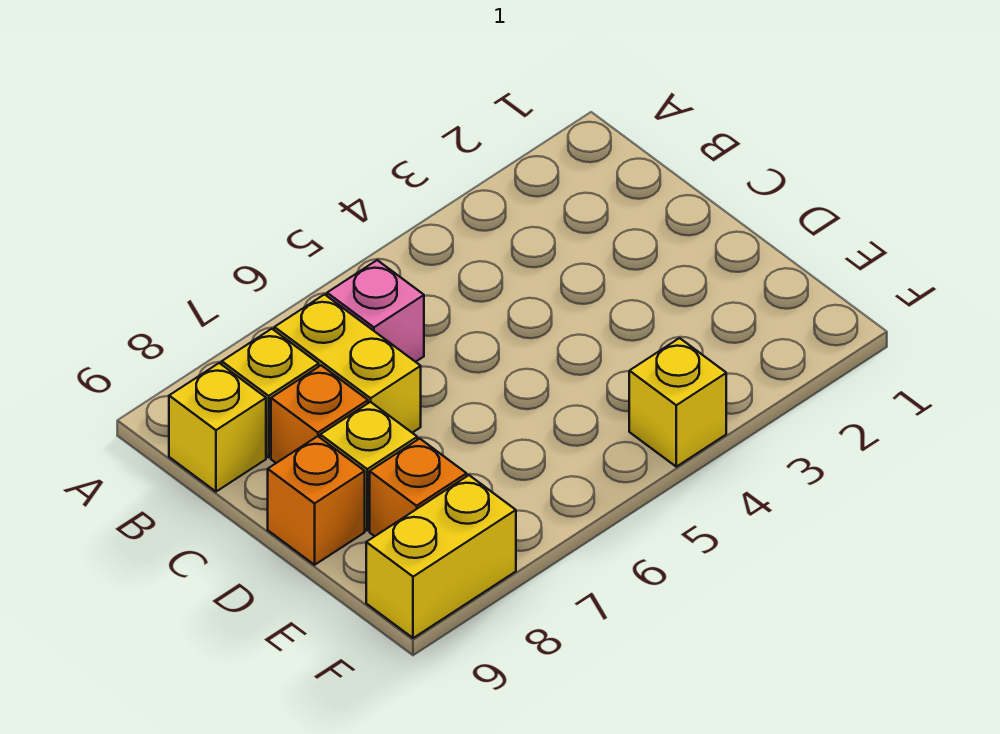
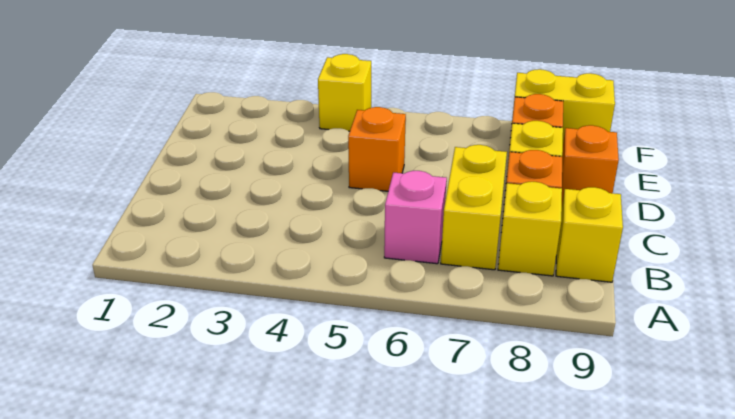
none -> orange brick D5 level 1

